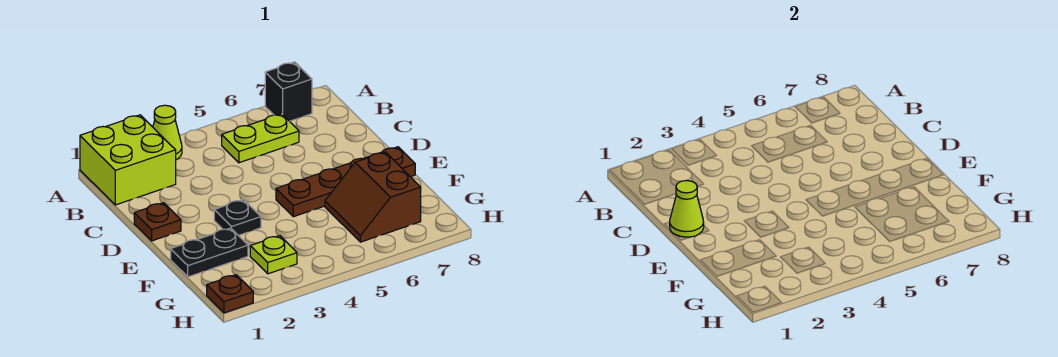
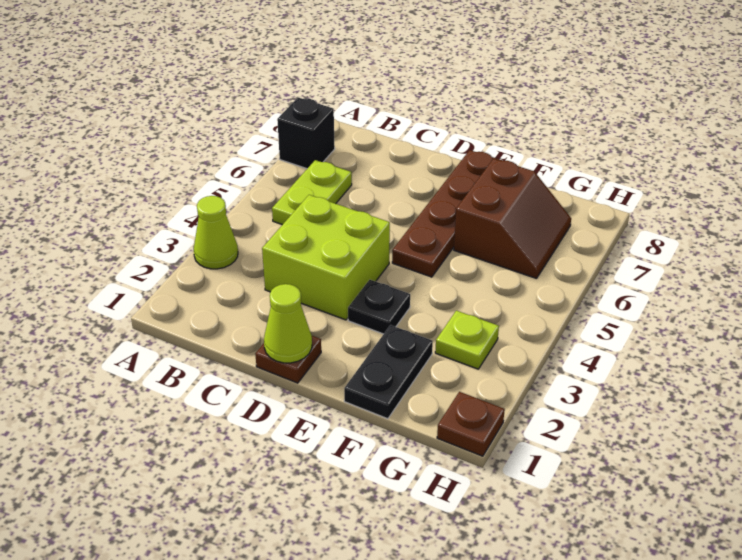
lime brick A1:B2 level 1 -> lime brick C3:D4 level 1
brown slope F6:G7 level 1 top 7 -> brown slope F6:G7 level 1 top F

